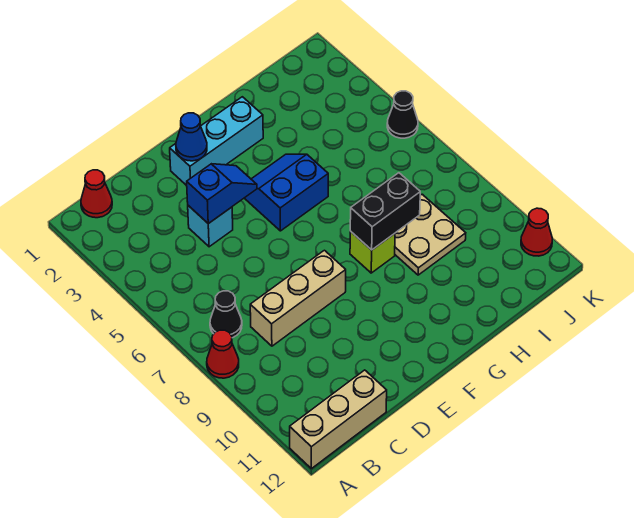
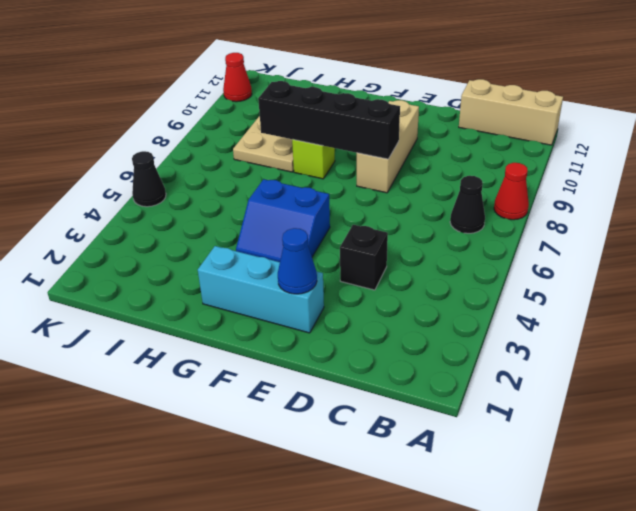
red cone B1 level 1 -> none
tan brick C8:E8 level 1 -> tan brick E8:E10 level 1
cyan brick D4 level 1 -> black brick D4 level 1
blue slope D4:E4 level 2 top D -> none
black brick G8:H8 level 2 -> black brick E8:H8 level 2

